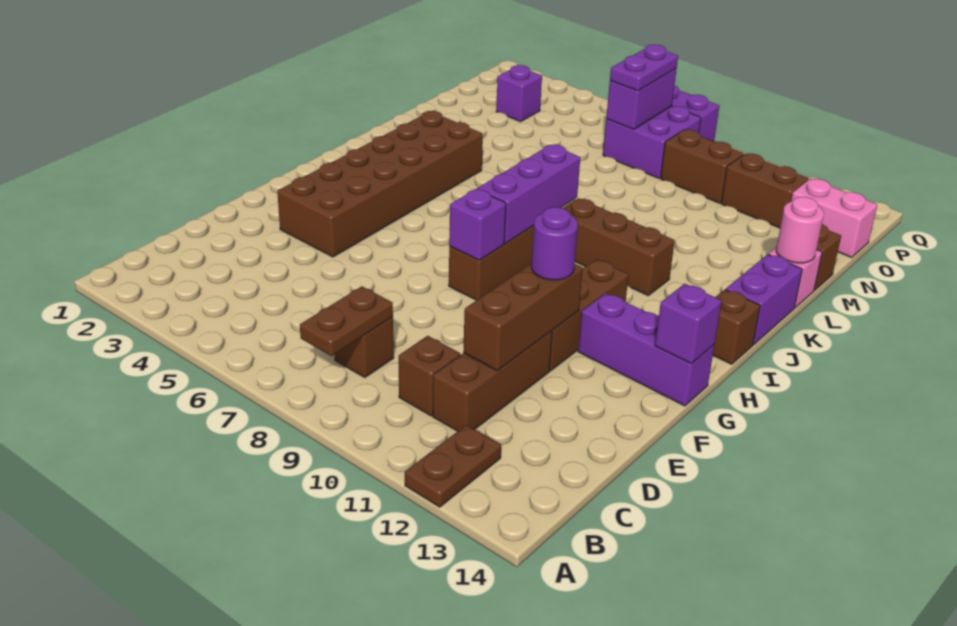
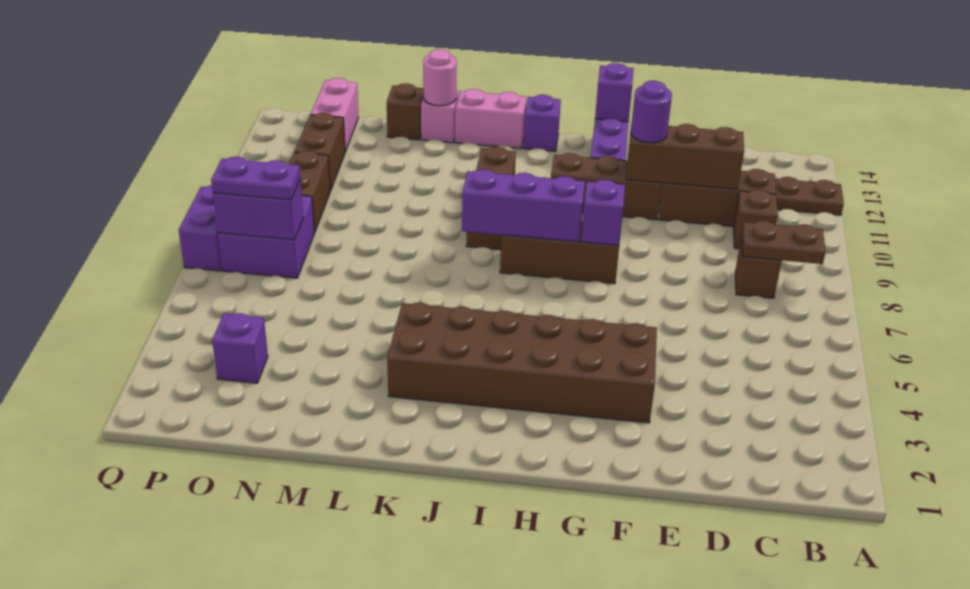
brown brick I14 level 1 -> purple brick I14 level 1
purple brick J14:K14 level 1 -> pink brick J14:K14 level 1

